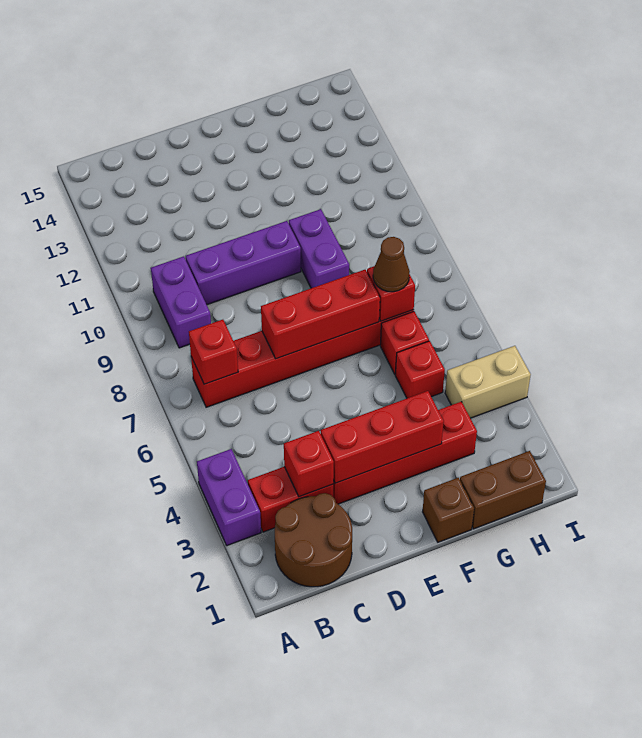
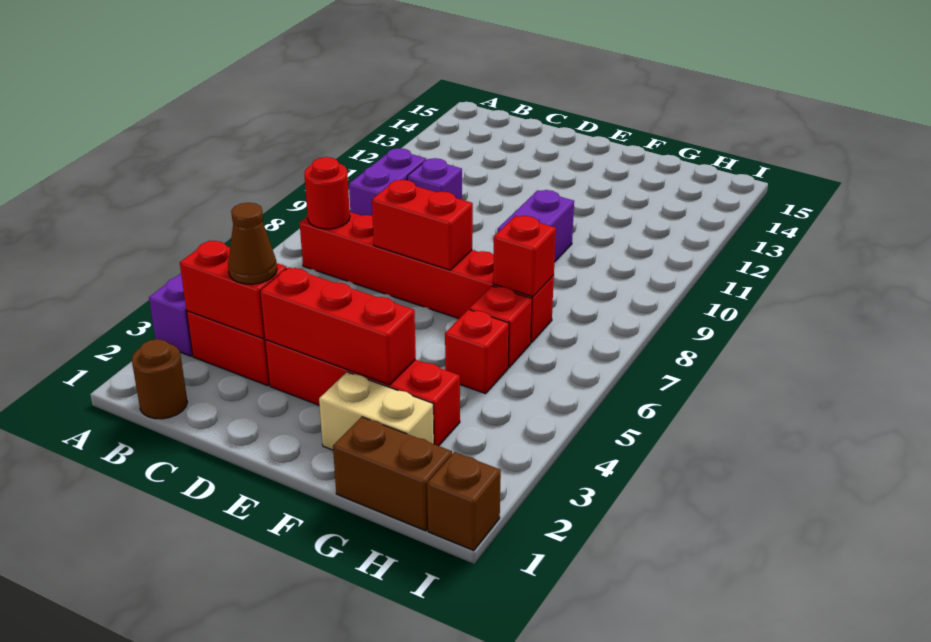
brown round brick B1:C2 level 1 -> brown round brick B1 level 1
red brick B7 level 2 -> red round brick B7 level 2
red brick C3 level 2 -> red brick B3:C3 level 2
purple brick C10:E10 level 1 -> purple brick C10 level 1
red brick D7:F7 level 2 -> red brick D7:E7 level 2
brown brick F1 level 1 -> brown brick I1 level 1
brown cone G7 level 3 -> brown cone C3 level 3
tan brick H4:I4 level 1 -> tan brick F2:G2 level 1

